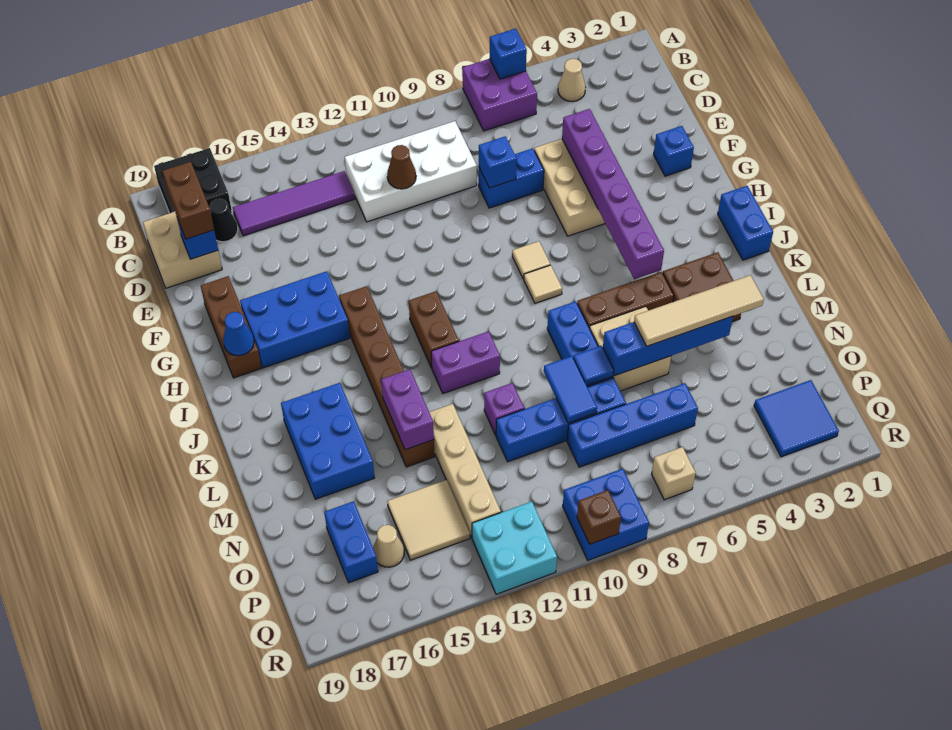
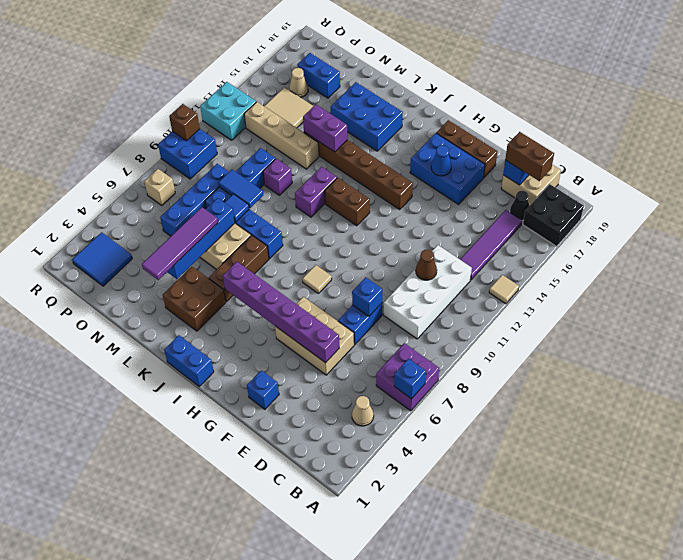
blue brick G15:H17 level 1 -> blue brick F16:H17 level 1
blue cone H18 level 2 -> blue cone G16 level 2
tan tile I8 level 1 -> tan tile A13 level 1
tan tile M3:M6 level 3 -> purple tile M3:M6 level 3

